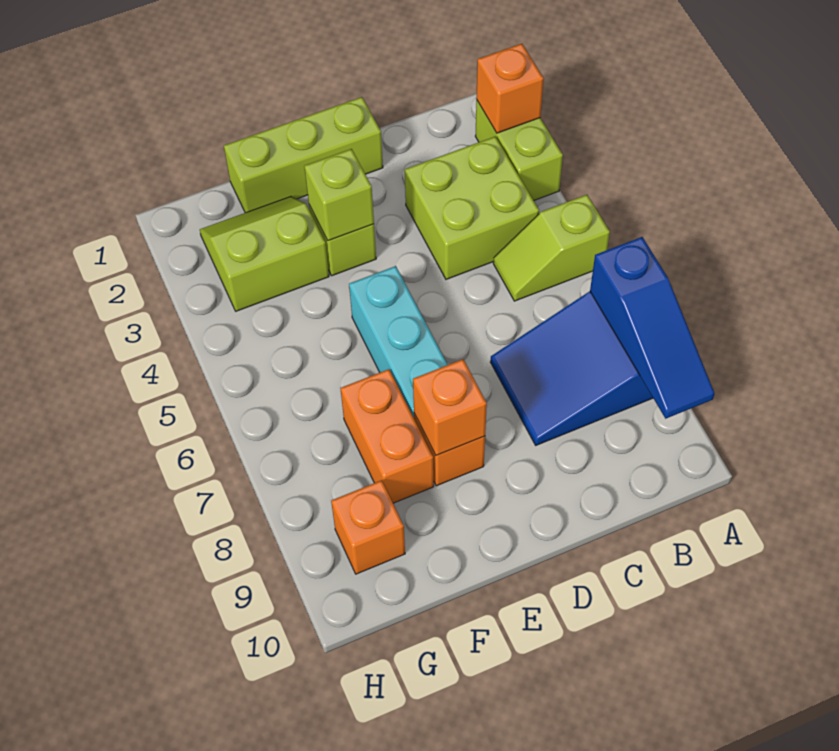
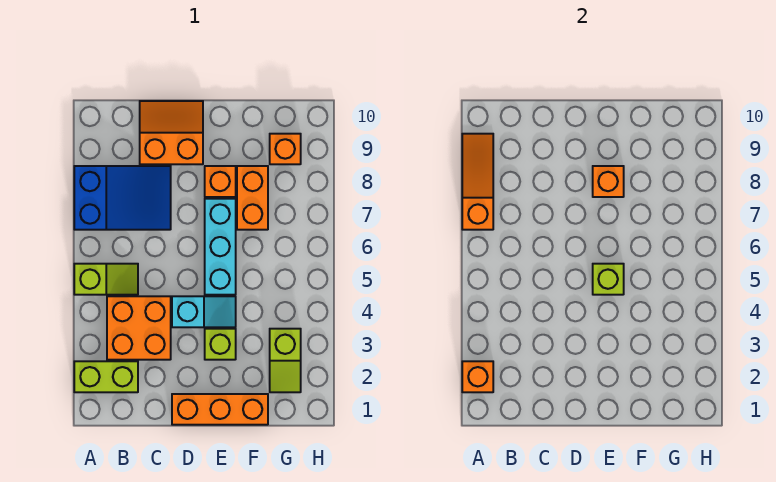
lime brick A2:A3 level 1 -> lime brick A2:B2 level 1
blue slope A7:A9 level 2 top 7 -> orange slope A7:A9 level 2 top 7
lime brick B3:C4 level 1 -> orange brick B3:C4 level 1
none -> orange slope C9:D10 level 1 top 9
lime brick D1:F1 level 1 -> orange brick D1:F1 level 1
none -> cyan slope D4:E4 level 1 top D
lime brick E3 level 2 -> lime brick E5 level 2
lime slope F2:G3 level 1 top 3 -> lime slope G2:G3 level 1 top 3

